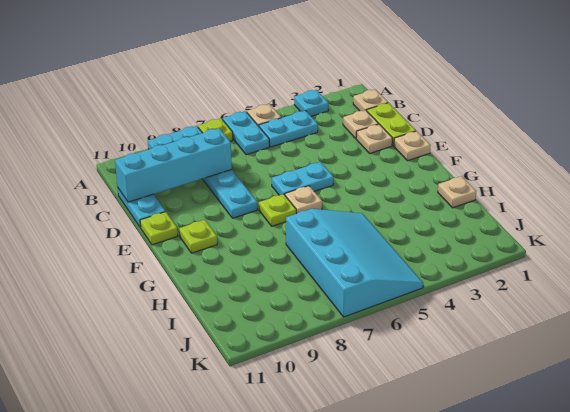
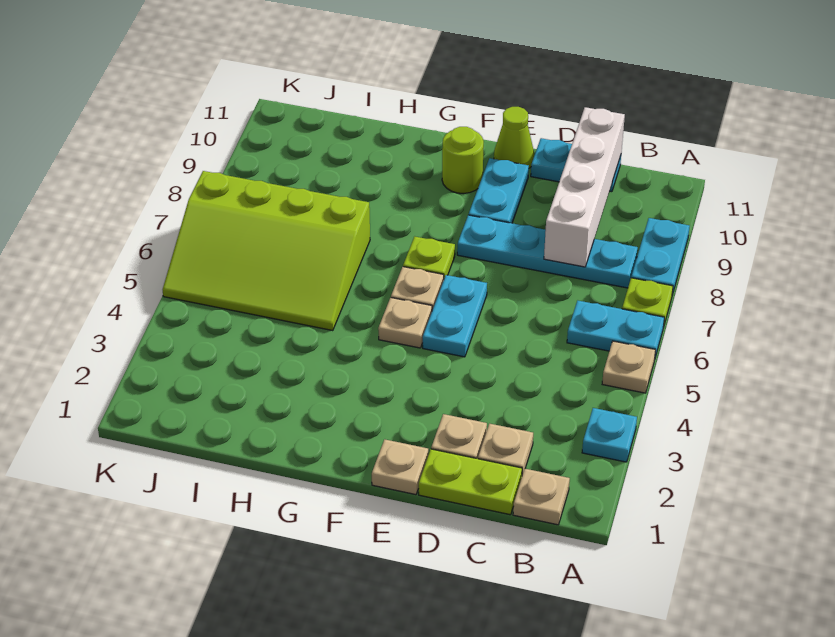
cyan plate B4:B5 level 1 -> cyan plate E9:E10 level 1
cyan brick C8:C11 level 2 -> white brick C8:C11 level 2
lime plate E11 level 1 -> lime cone E11 level 1
lime plate F10 level 1 -> lime round brick F10 level 1
tan plate H1 level 1 -> tan plate F5 level 1
cyan slope H5:K7 level 1 top 7 -> lime slope H5:K7 level 1 top 7

